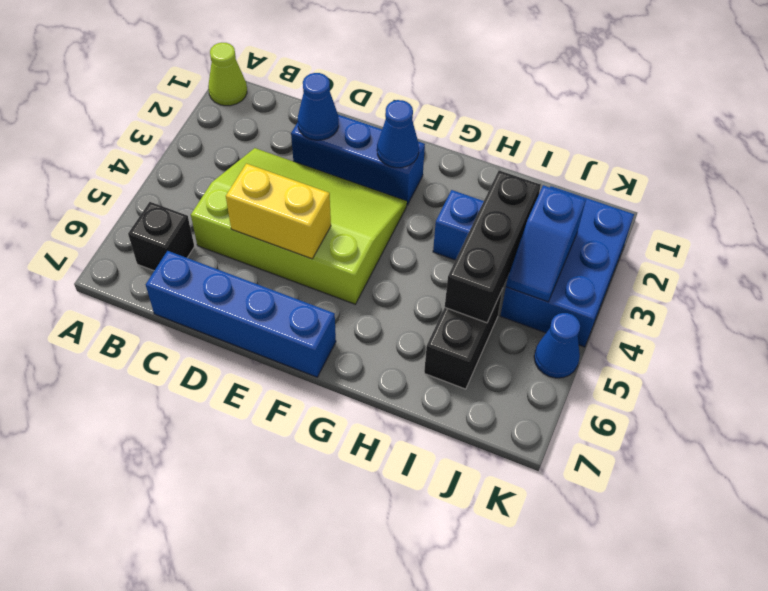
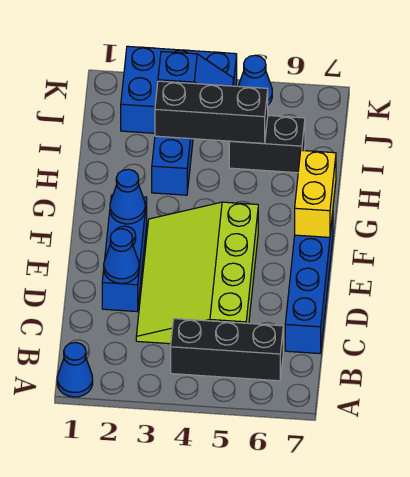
lime cone A1 level 1 -> blue cone A1 level 1
black brick B6 level 1 -> black brick B4:B6 level 1
yellow brick D5:E5 level 2 -> yellow brick F7:G7 level 2

